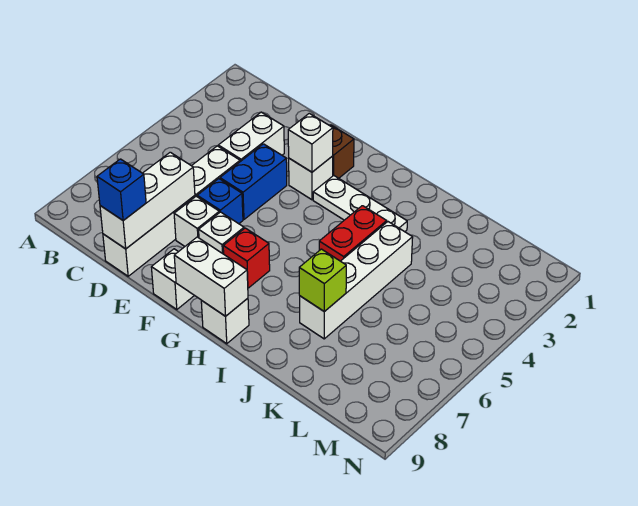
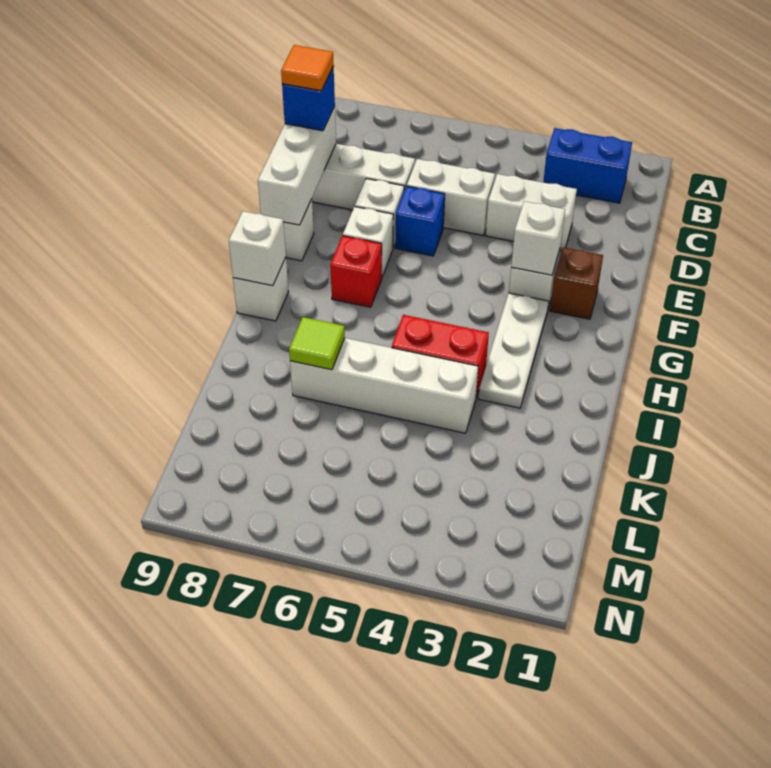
white brick D7:D9 level 2 -> white brick D9:F9 level 2
none -> orange tile D9 level 4
blue brick E4:E5 level 1 -> blue brick B2:B3 level 1
white brick G9:H9 level 2 -> white brick H9 level 2
lime brick J7 level 2 -> lime tile J7 level 2

